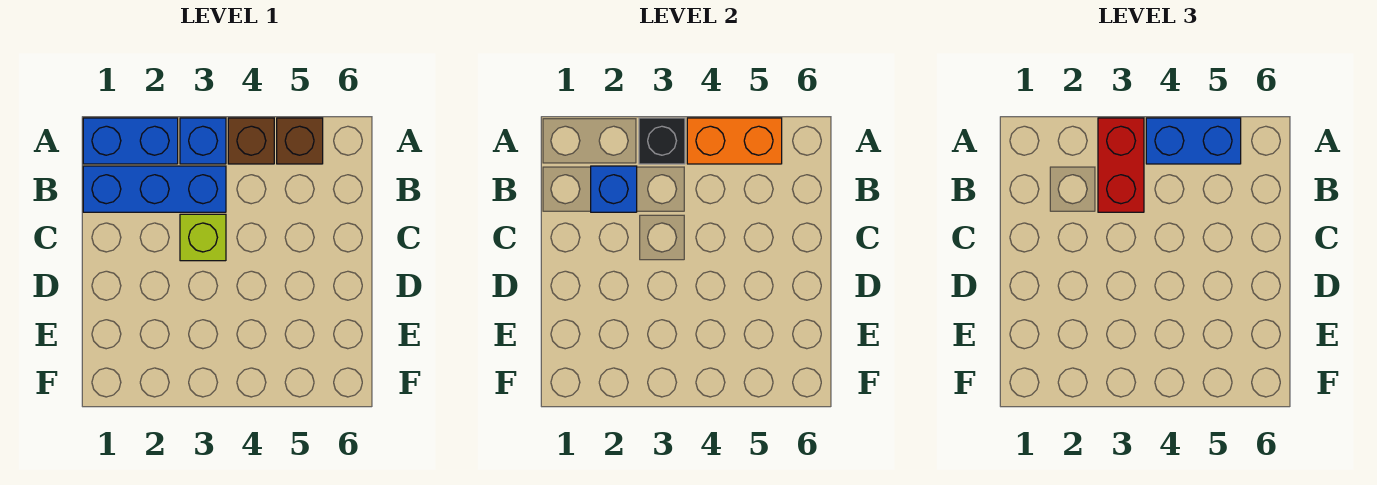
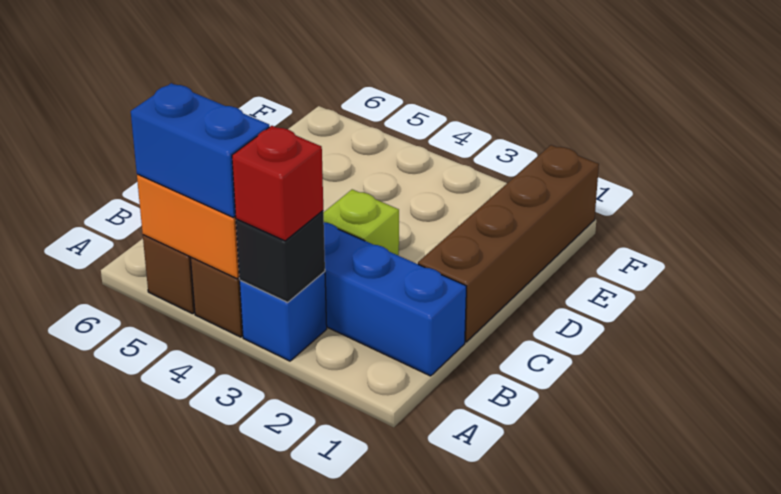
blue brick A1:A2 level 1 -> none
red brick A3:B3 level 3 -> red brick A3 level 3
blue brick B2 level 2 -> none
none -> brown brick C1:F1 level 1

